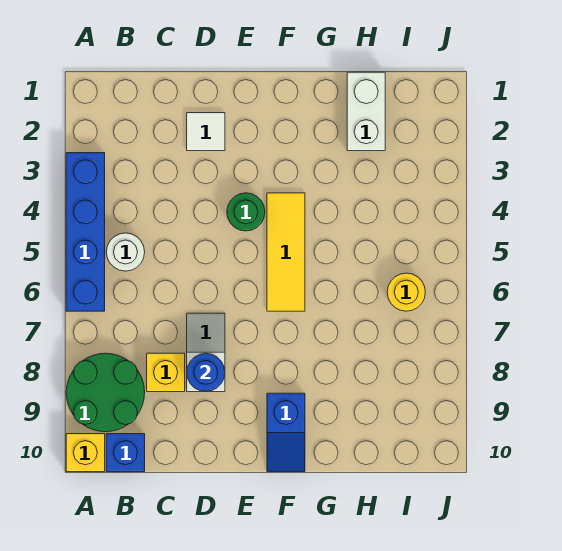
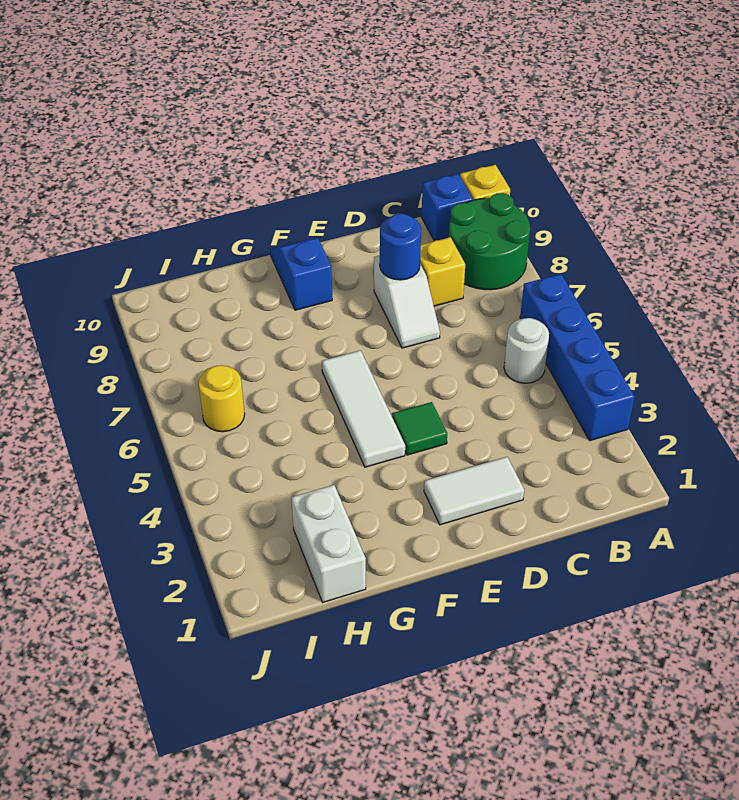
white tile D2 level 1 -> white tile D2:E2 level 1
green round brick E4 level 1 -> green tile E4 level 1
yellow tile F4:F6 level 1 -> white tile F4:F6 level 1

